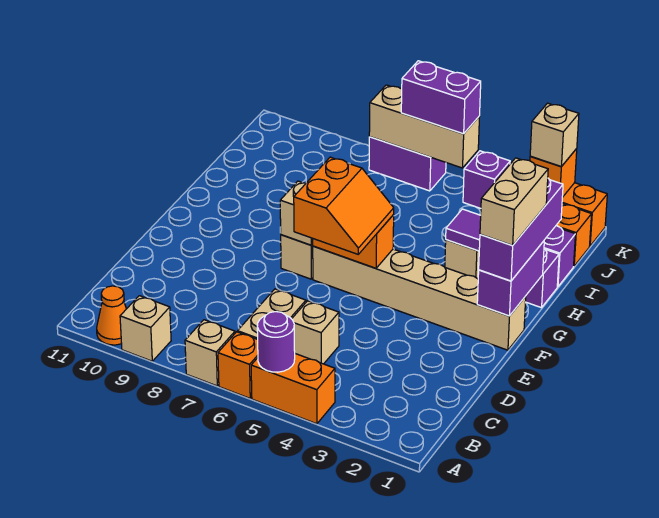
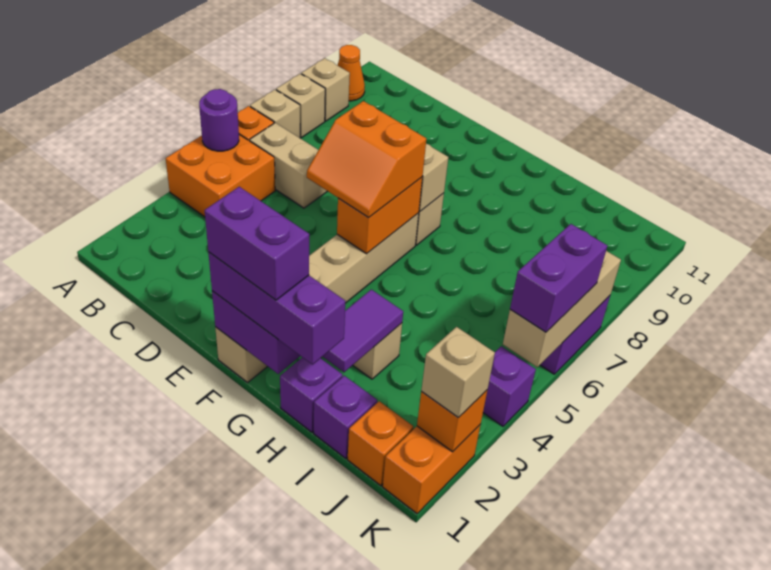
orange brick A4:A5 level 1 -> orange brick A4:B5 level 1
tan brick C5 level 1 -> tan brick A8 level 1
tan brick F1:G1 level 4 -> purple brick F1:G1 level 4

